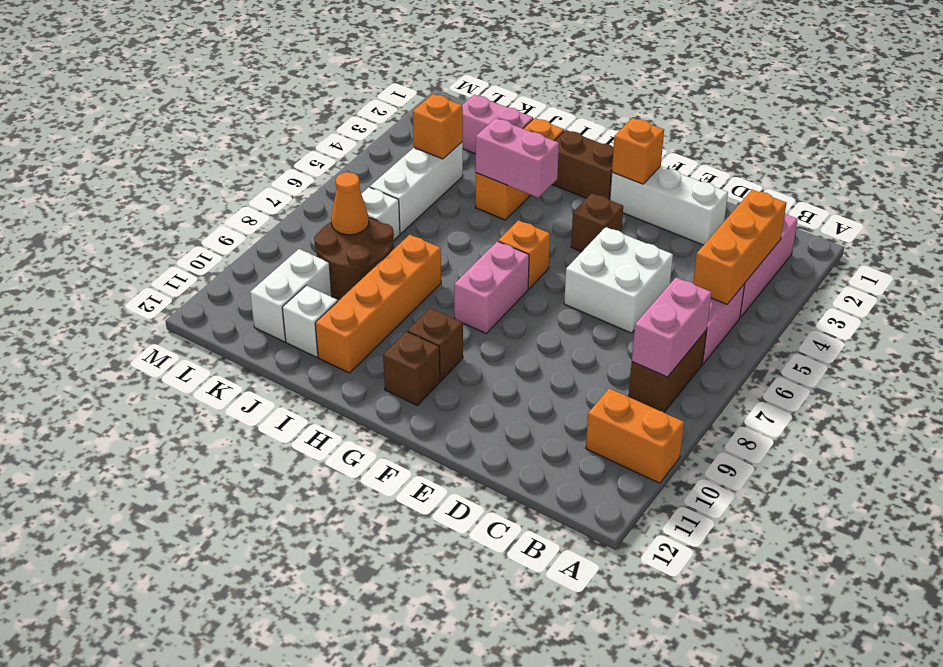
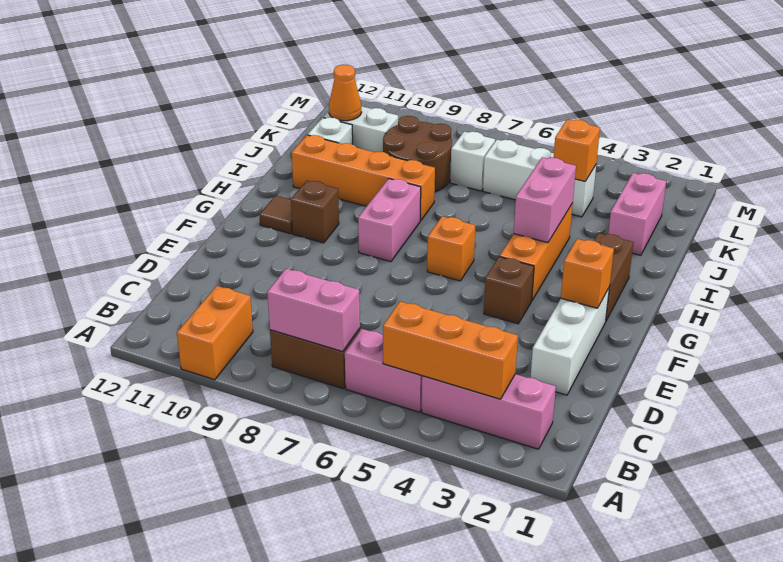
white brick D5:E6 level 1 -> none
pink brick G7:G8 level 1 -> pink brick G8:H8 level 1
brown brick G11 level 1 -> brown tile G11 level 1
orange brick I2:I4 level 1 -> orange brick G4:I4 level 1
orange cone K8 level 2 -> orange cone K11 level 2

